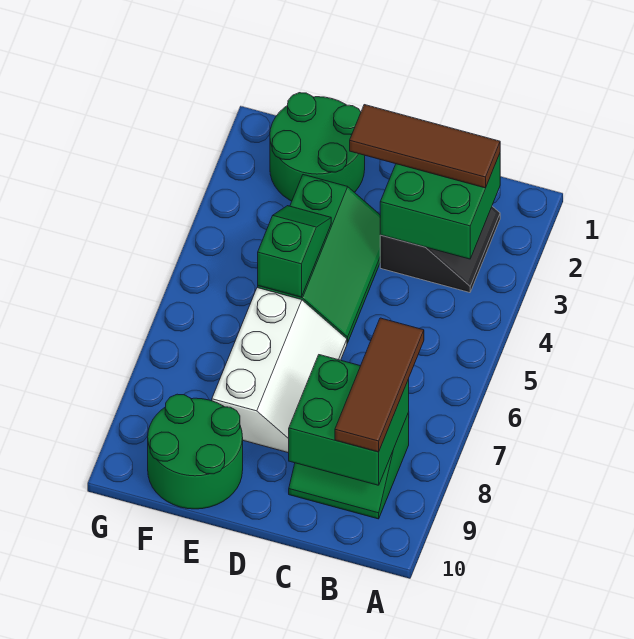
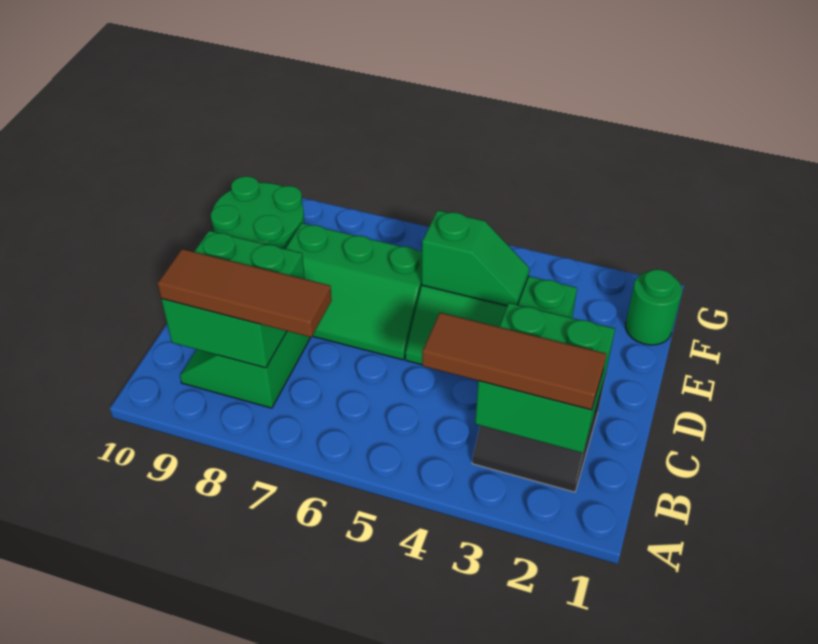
brown tile B2:D2 level 3 -> brown tile B2:B4 level 3
white slope D6:E8 level 1 top E -> green slope D6:E8 level 1 top E
green round brick E1:F2 level 1 -> green round brick F1 level 1

